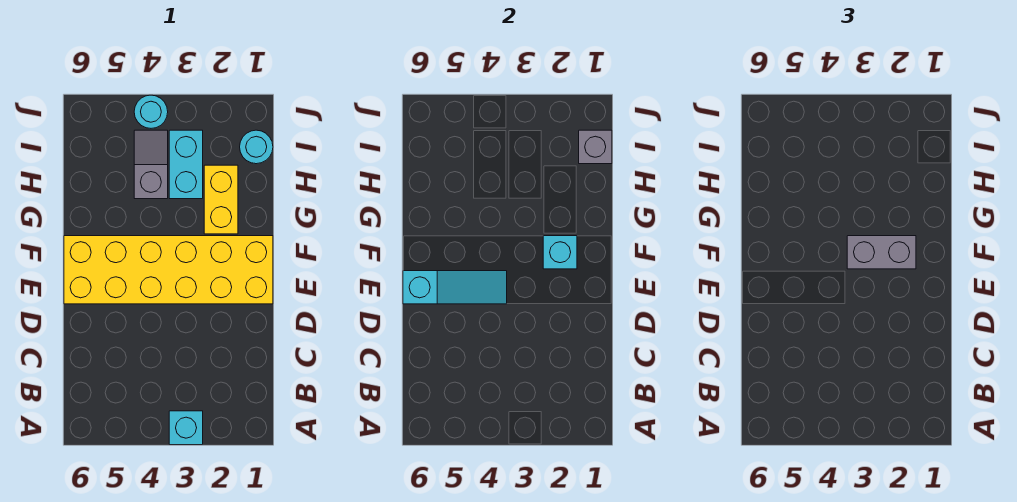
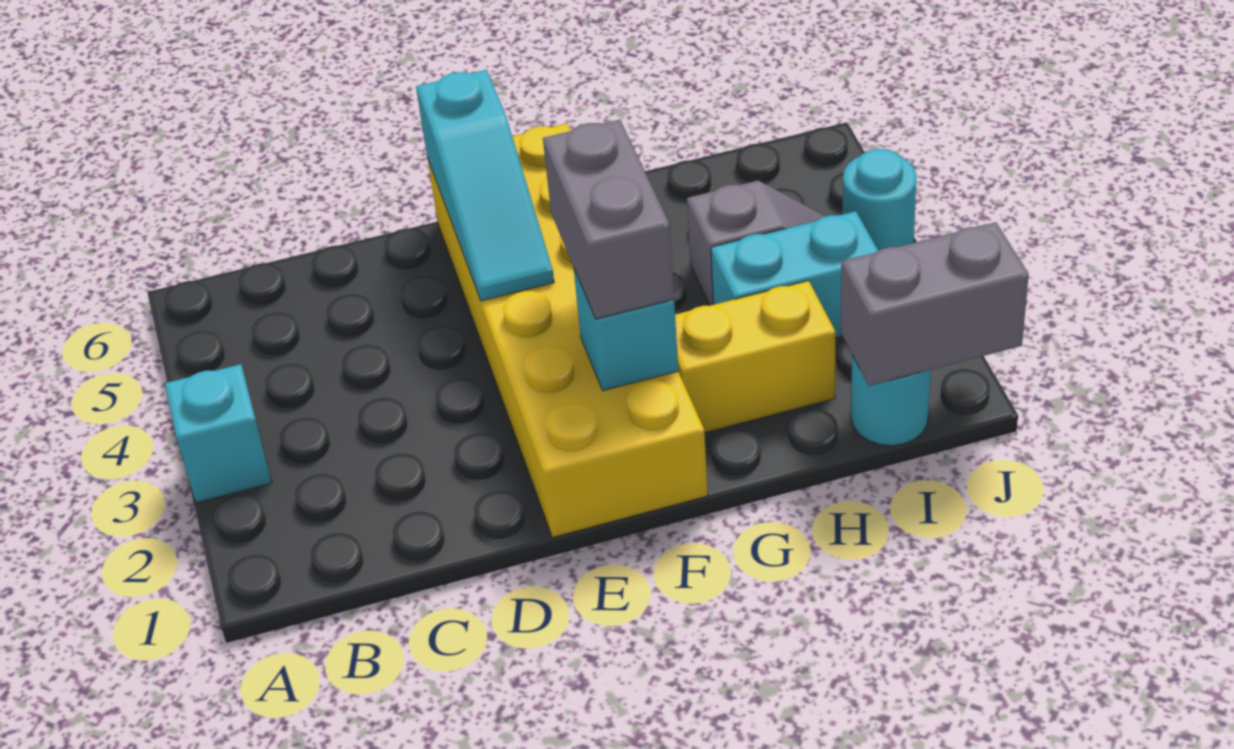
grey brick I1 level 2 -> grey brick I1:J1 level 2

